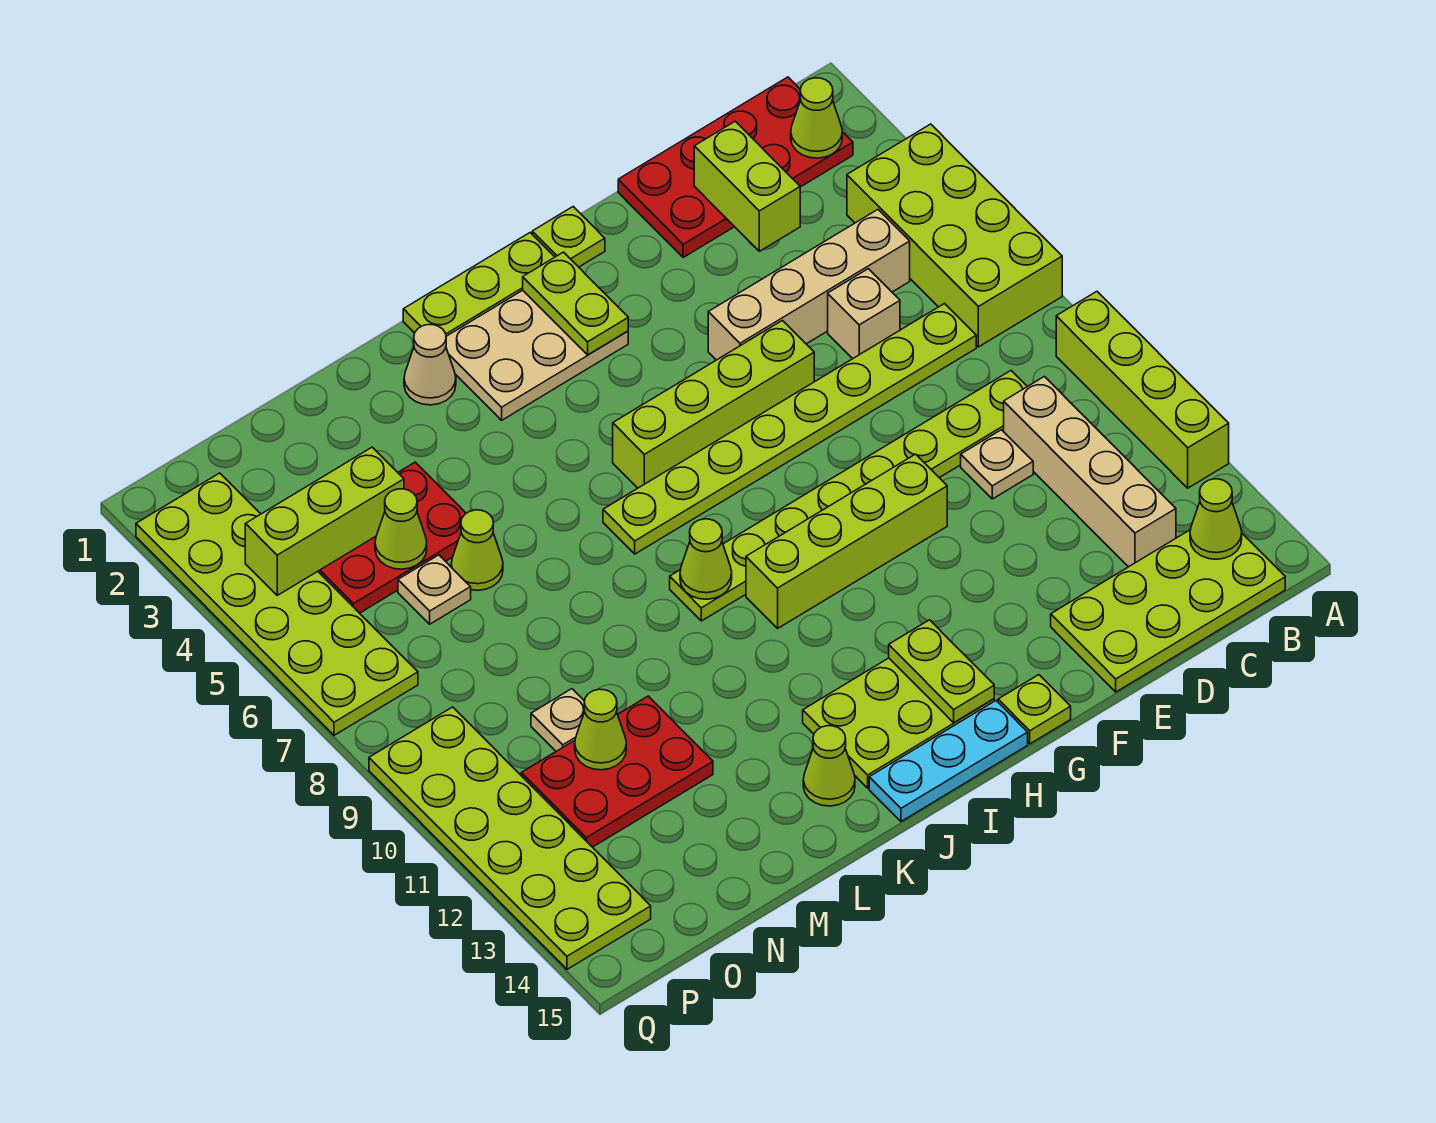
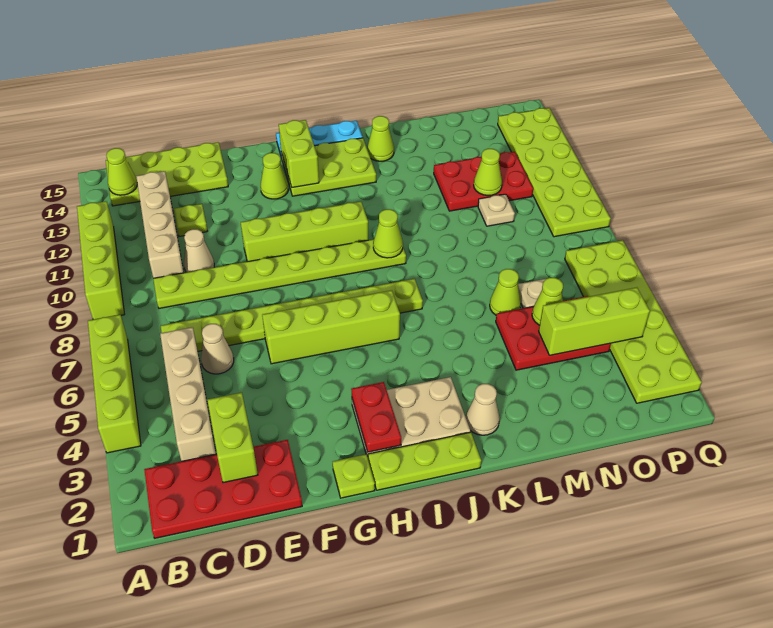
lime brick A4:B7 level 1 -> lime brick A4:A7 level 1
lime cone B2 level 2 -> lime cone G13 level 1
tan brick C5:F5 level 1 -> tan brick C3:C6 level 1
tan brick D6 level 1 -> tan cone D6 level 1
tan plate D10 level 1 -> tan cone D10 level 1
lime plate G15 level 1 -> lime plate D12 level 1
lime plate H2:H3 level 2 -> red plate H2:H3 level 2
lime plate H13:H14 level 2 -> lime brick H13:H14 level 2

